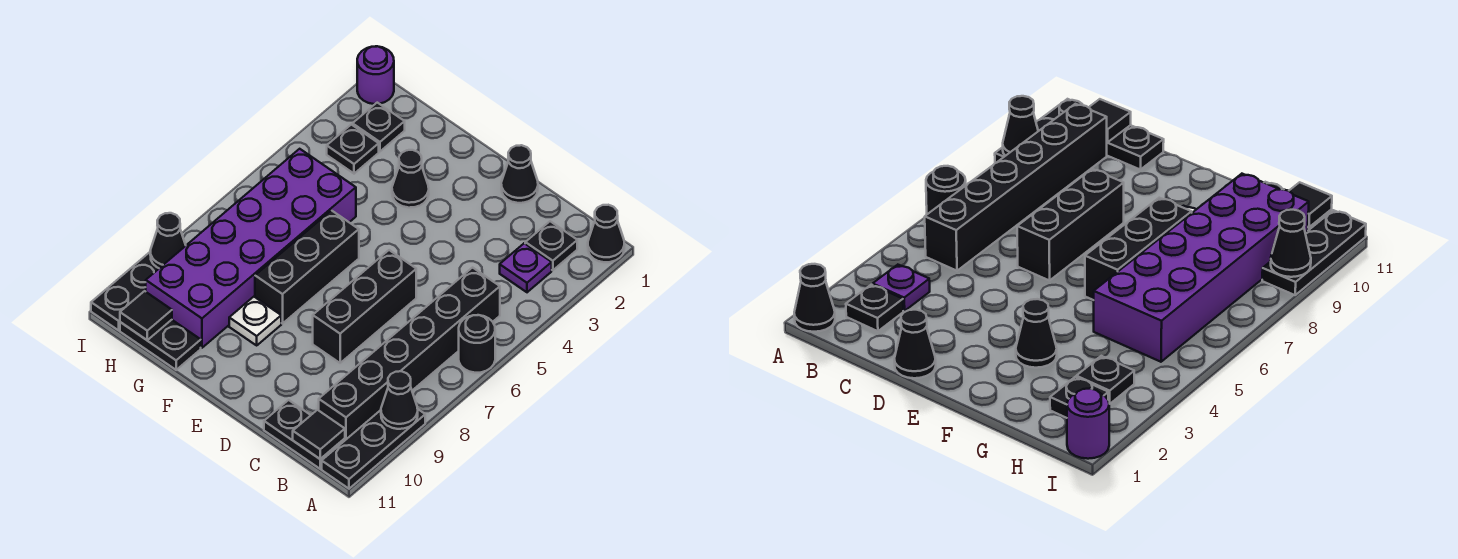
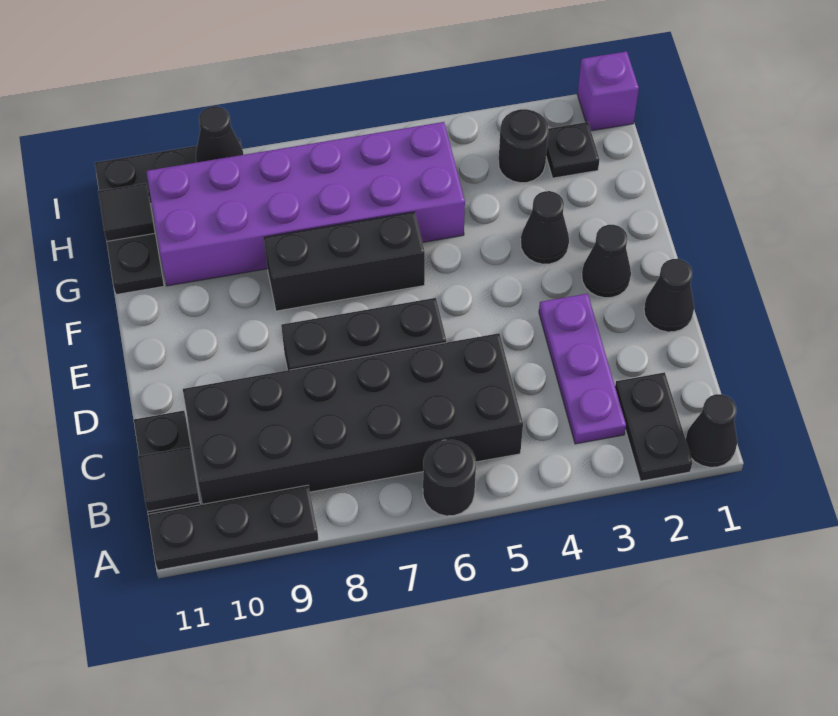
black cone A9 level 2 -> black cone E2 level 1
black plate B2 level 1 -> black plate A2:B2 level 1
purple plate B3 level 1 -> purple plate B3:D3 level 1
black brick B5:B10 level 1 -> black brick B5:C10 level 1
white plate F9 level 1 -> none
black plate H3 level 1 -> black round brick H3 level 1
purple round brick I1 level 1 -> purple brick I1 level 1

